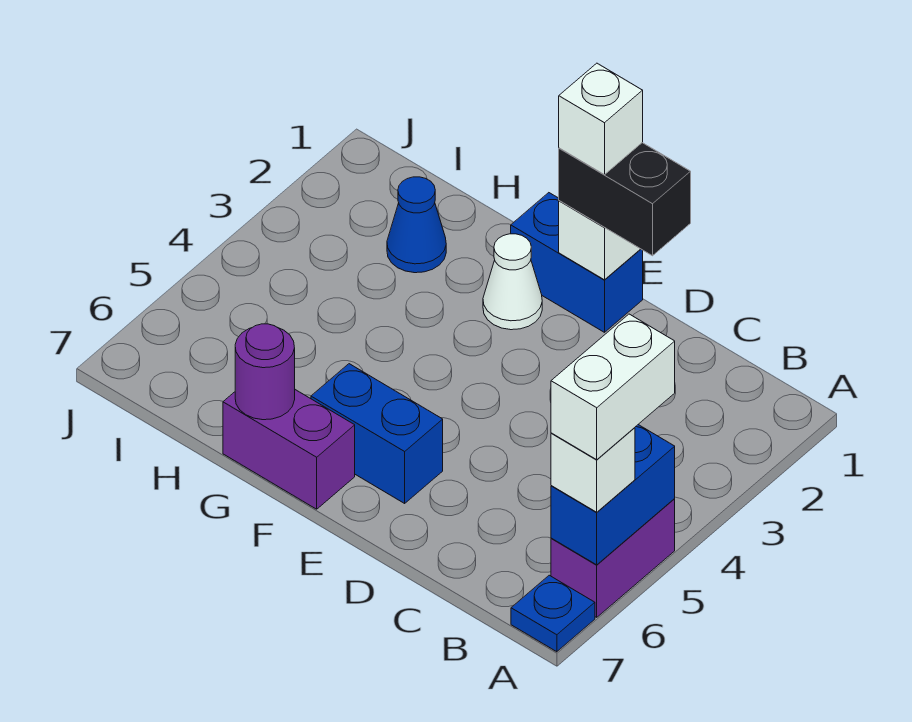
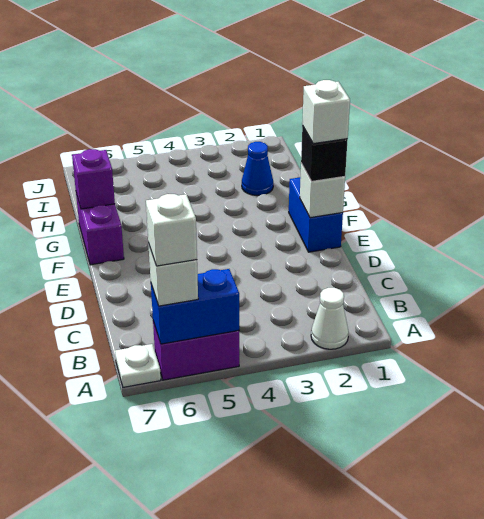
white brick A5:A6 level 4 -> white brick A6 level 4
blue plate A7 level 1 -> white plate A7 level 1
black brick D1:E1 level 3 -> black brick E1 level 3
blue brick E6:F6 level 1 -> none
white cone F2 level 1 -> white cone A2 level 1
purple round brick G7 level 2 -> purple brick G7 level 2

